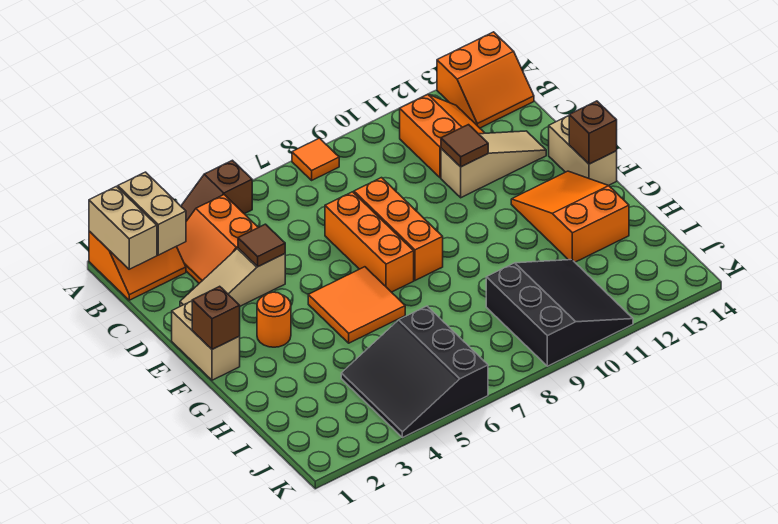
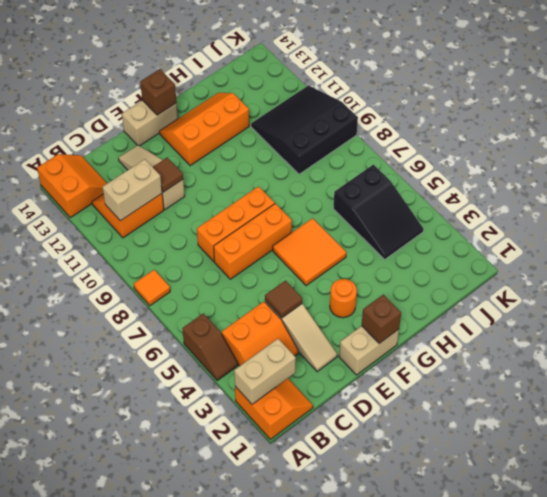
tan brick A1:B1 level 2 -> tan brick B11:C11 level 2
orange slope F12:H13 level 1 top H -> orange slope F12:H13 level 1 top 12
black slope I4:K6 level 1 top 6 -> black slope I4:J6 level 1 top 6

